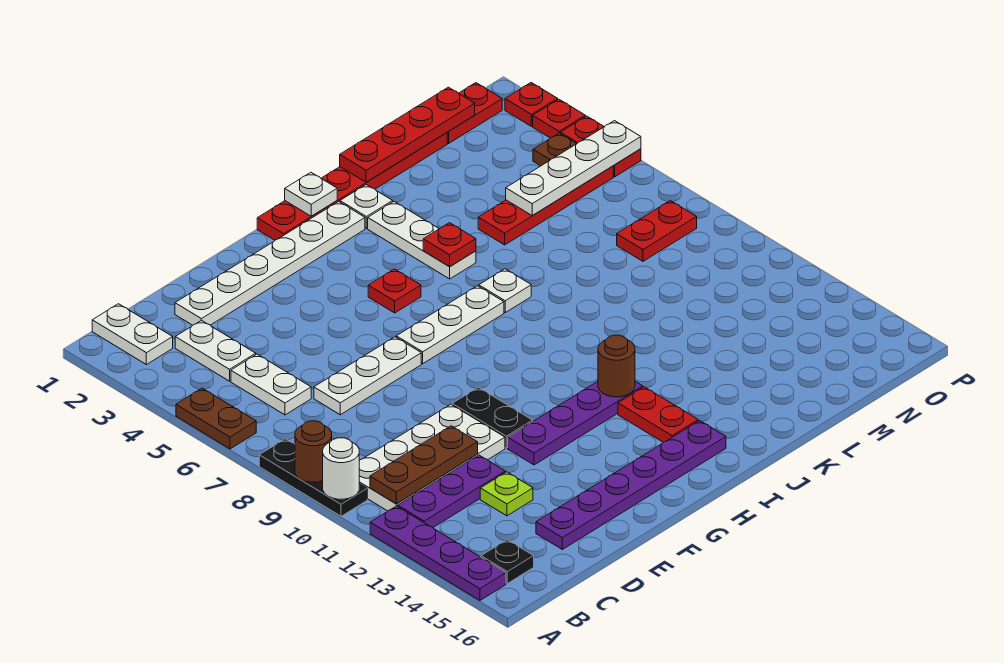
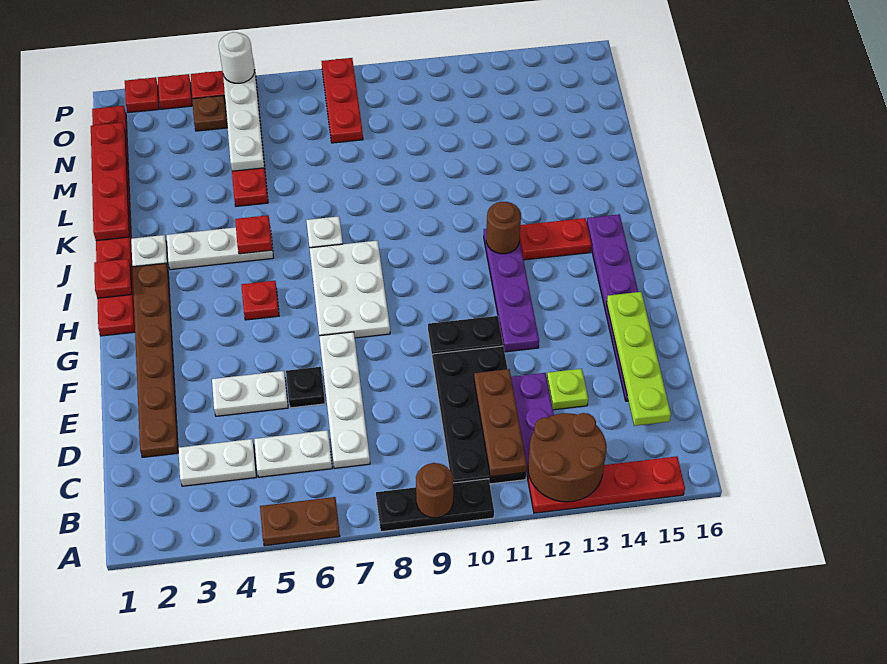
white round brick A10 level 2 -> white round brick P5 level 3
purple plate A12:A15 level 1 -> red plate A12:A15 level 1
none -> brown round brick A12:B13 level 2
white plate B1:B2 level 1 -> white plate E4:E5 level 1
white plate B10:E11 level 1 -> black plate B10:E11 level 1
black plate B15 level 1 -> black plate E6 level 1
none -> lime plate C15:F15 level 2
white plate D2:I2 level 1 -> brown plate D2:I2 level 1
white plate D7:F7 level 1 -> white plate C7:F7 level 1
white plate G7:I7 level 1 -> white plate G7:I8 level 1
white plate I1 level 2 -> red plate I1 level 2
red plate N8:O8 level 1 -> red plate N8:P8 level 1

